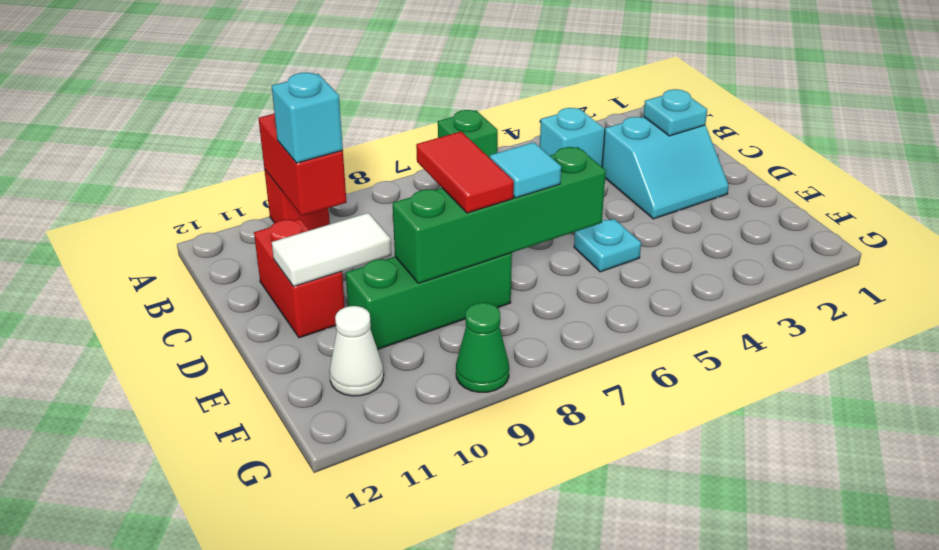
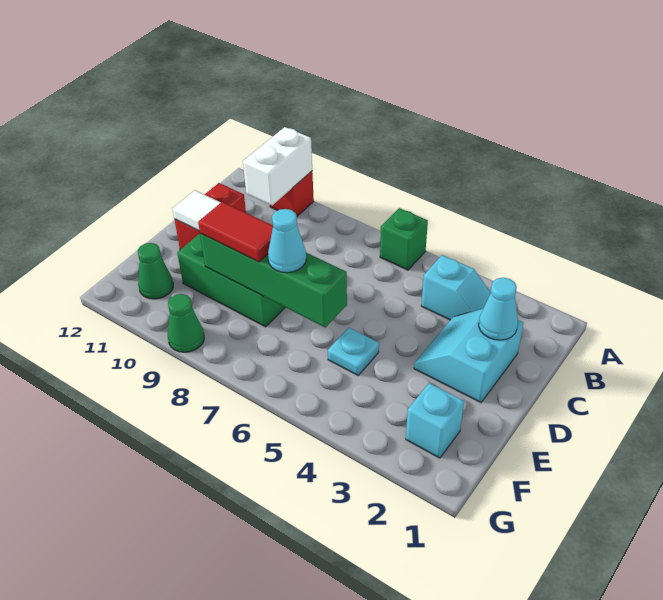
red brick A10:B10 level 2 -> white brick A10:B10 level 2
cyan brick B10 level 3 -> cyan brick F2 level 1
cyan slope C2:D3 level 1 top C -> cyan slope C2:D3 level 1 top 2
cyan plate C2 level 2 -> cyan cone C2 level 2
red tile D8:E8 level 3 -> red tile E8:E9 level 3
cyan tile E7 level 3 -> cyan cone E7 level 3
white cone F11 level 1 -> green cone F11 level 1

